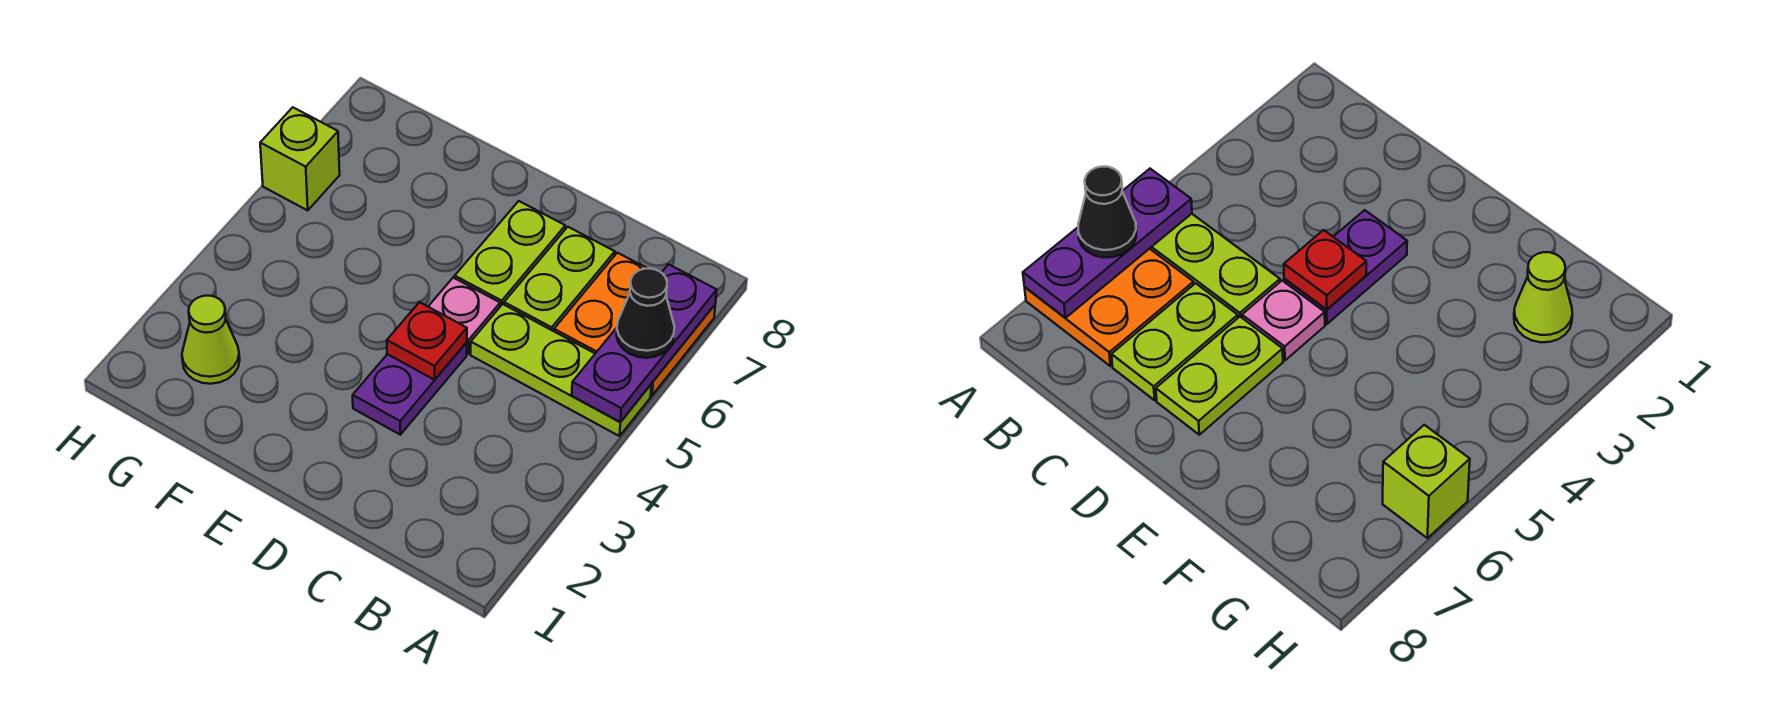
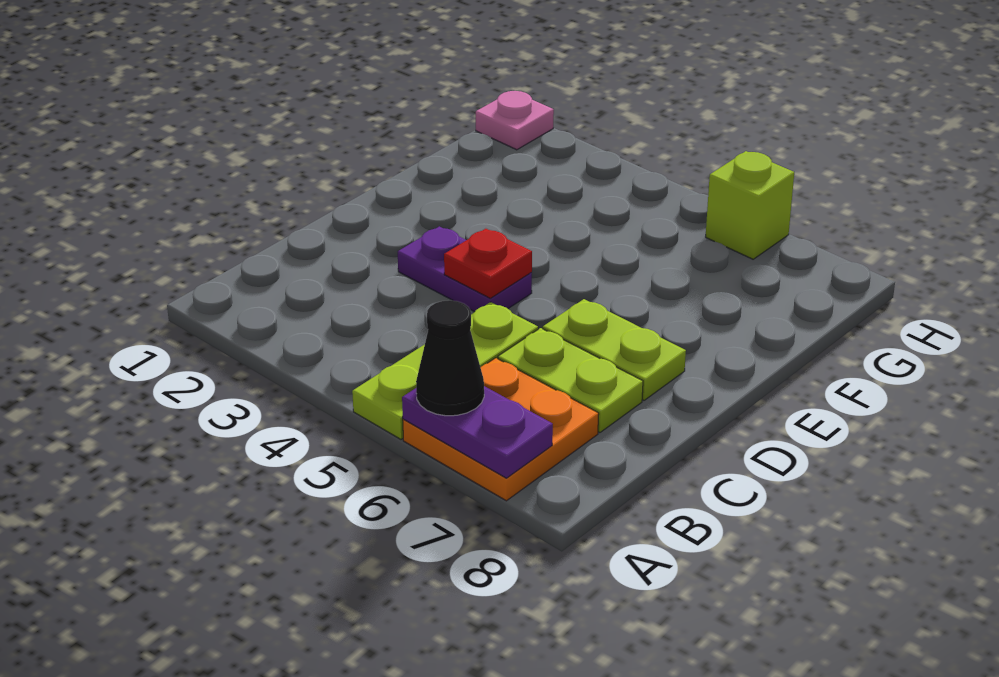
purple plate A5:A7 level 2 -> purple plate A6:A7 level 2
pink plate D5 level 1 -> pink plate H1 level 1
lime cone G2 level 1 -> none

